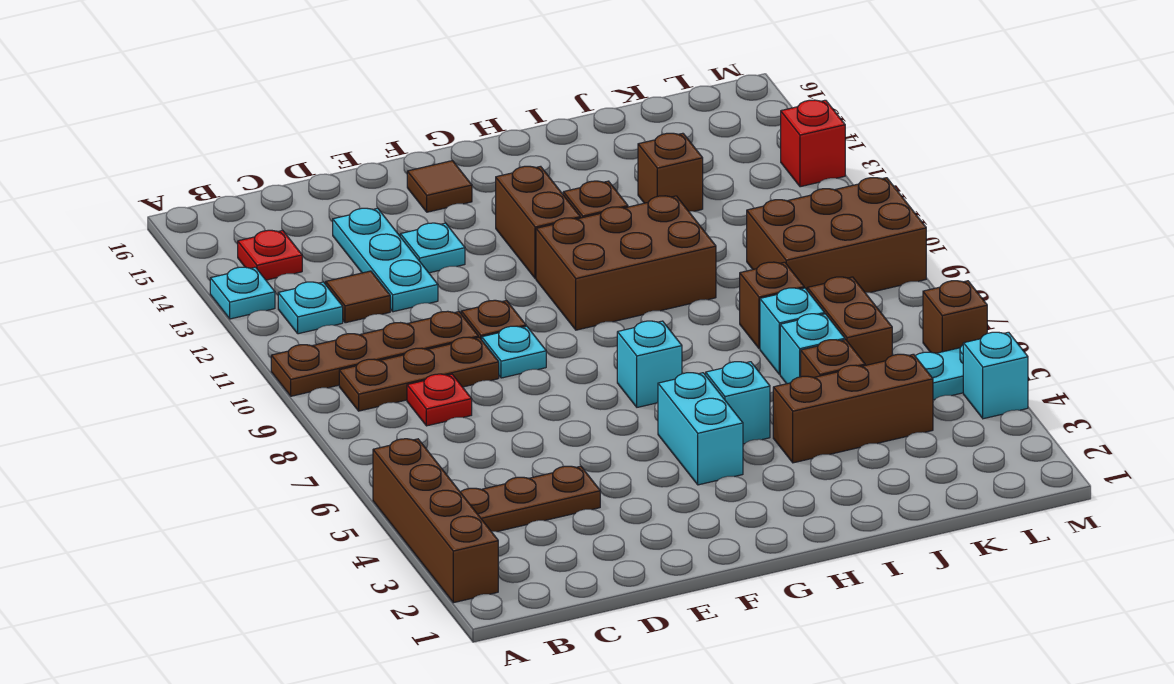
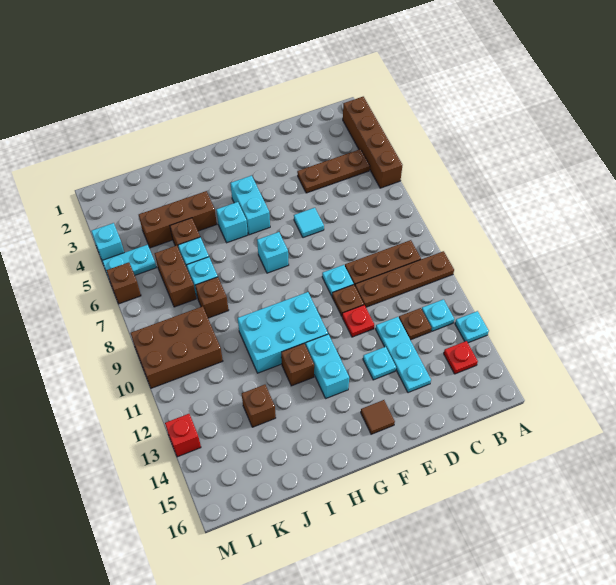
red plate C8 level 1 -> red plate E11 level 1
brown tile C12 level 1 -> brown plate C12 level 1
none -> cyan tile E6 level 1
brown brick G10:I11 level 1 -> cyan brick G10:I11 level 1
brown brick G12:G13 level 1 -> cyan brick G12:G13 level 1

